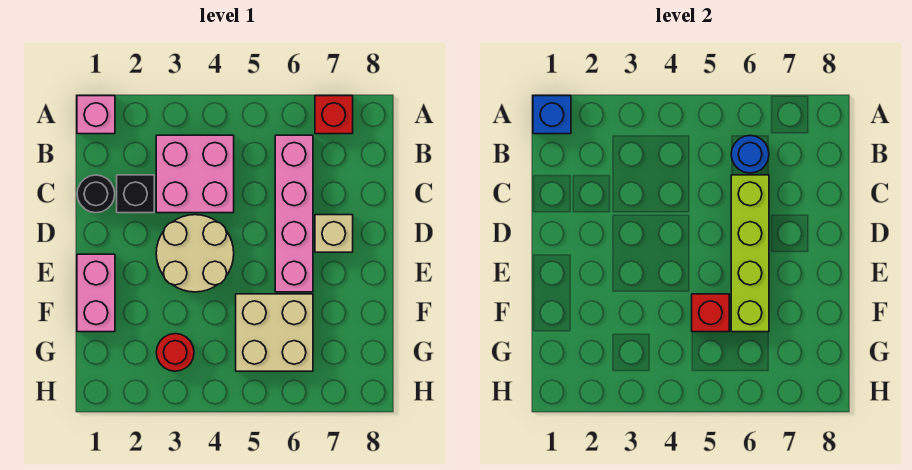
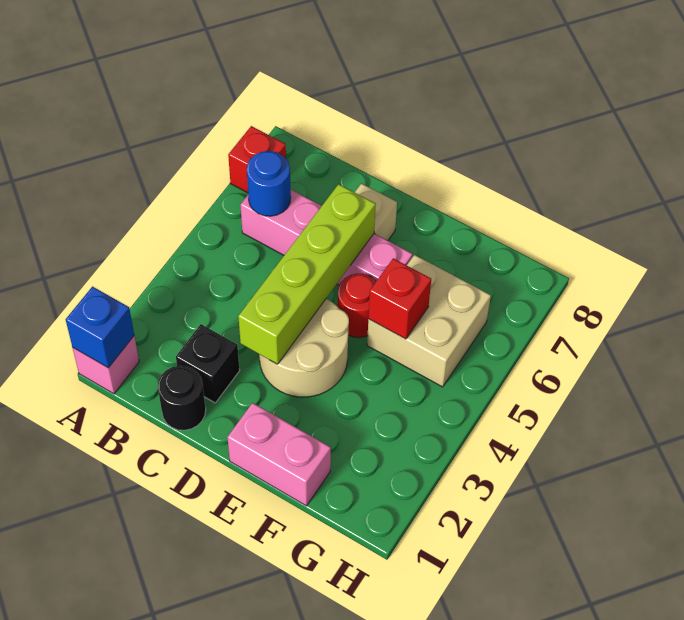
pink brick B3:C4 level 1 -> none
lime brick C6:F6 level 2 -> lime brick D3:D6 level 2
red round brick G3 level 1 -> red round brick E5 level 1

